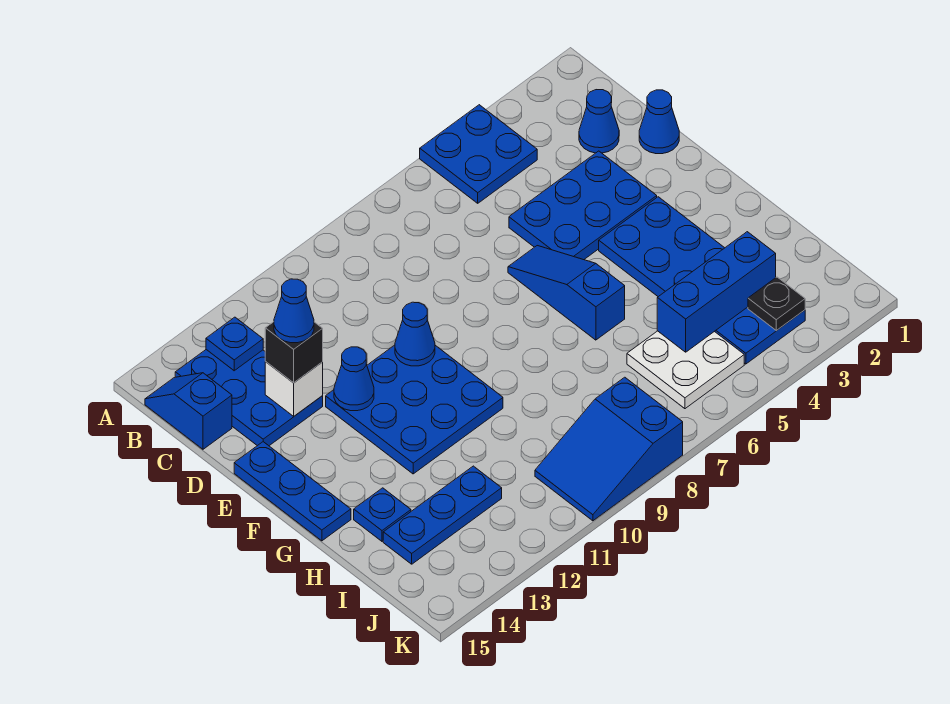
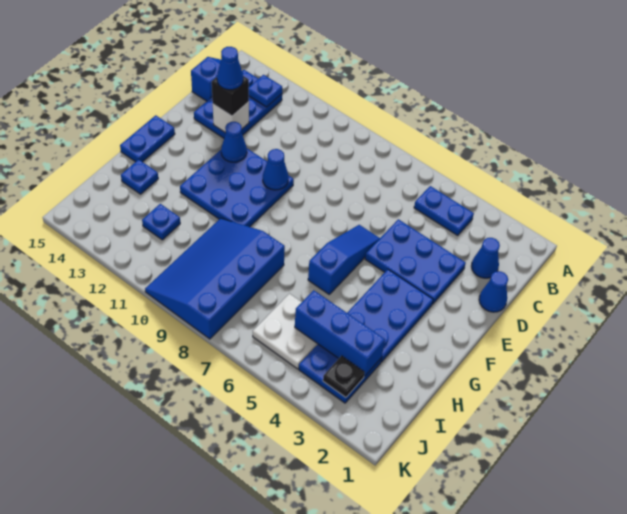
blue plate A4:B5 level 1 -> blue plate B4:B5 level 1
blue plate E15:G15 level 1 -> blue plate F15:G15 level 1
blue plate I12:I14 level 1 -> blue plate I12 level 1
blue slope J8:K10 level 1 top 8 -> blue slope H8:K10 level 1 top 8

